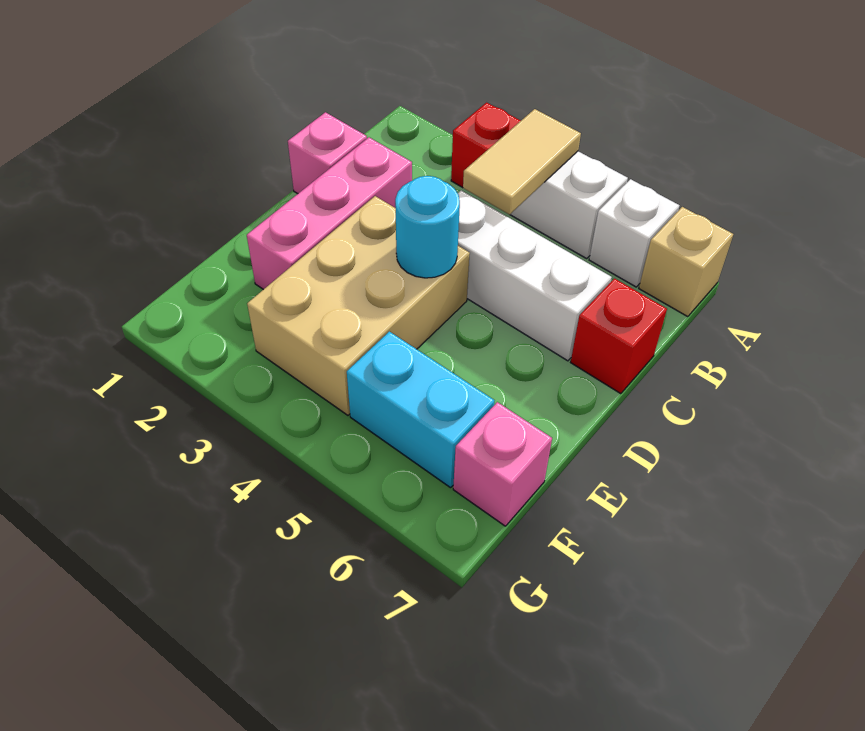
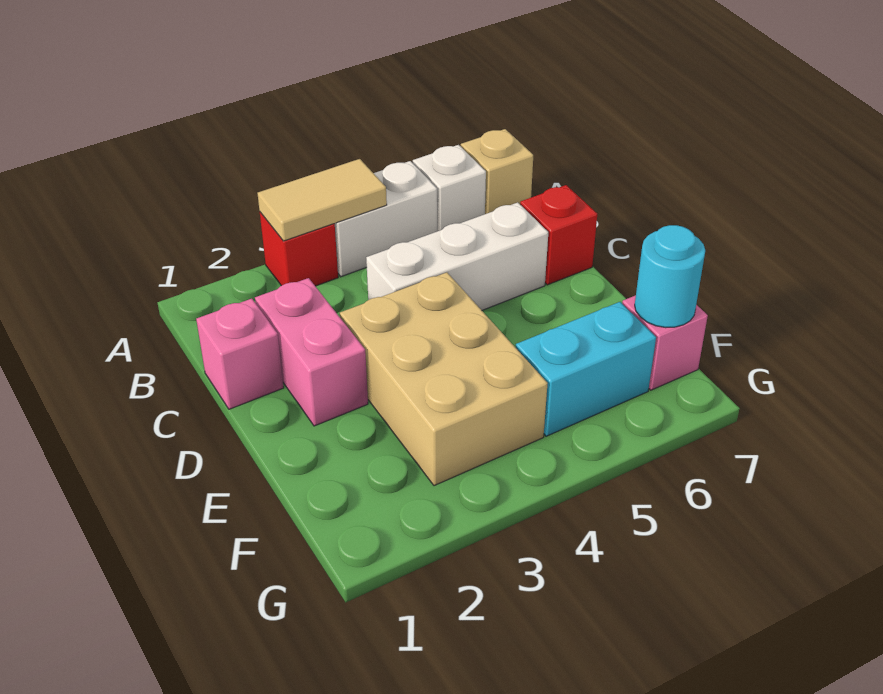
tan tile A4:B4 level 2 -> tan tile A3:A4 level 2
pink brick C2:E2 level 1 -> pink brick C2:D2 level 1
cyan round brick D4 level 2 -> cyan round brick F7 level 2

